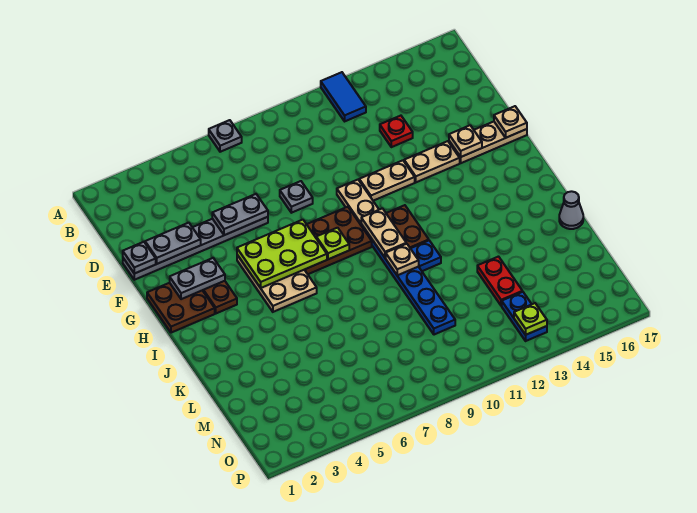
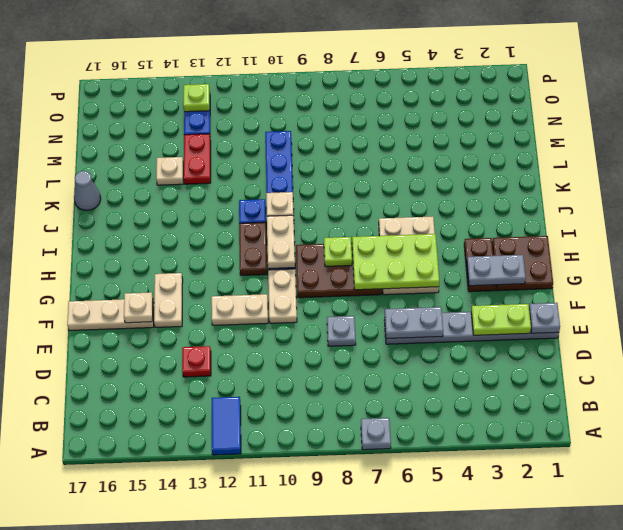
grey plate E2:E3 level 2 -> lime plate E2:E3 level 2
tan plate F13:F14 level 1 -> tan plate F14:G14 level 1
tan plate F17 level 2 -> tan plate L14 level 1

